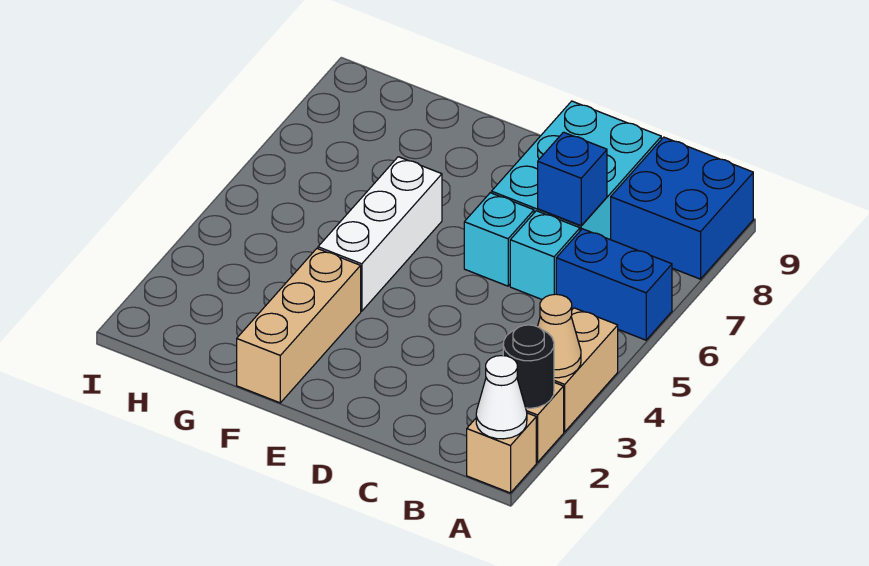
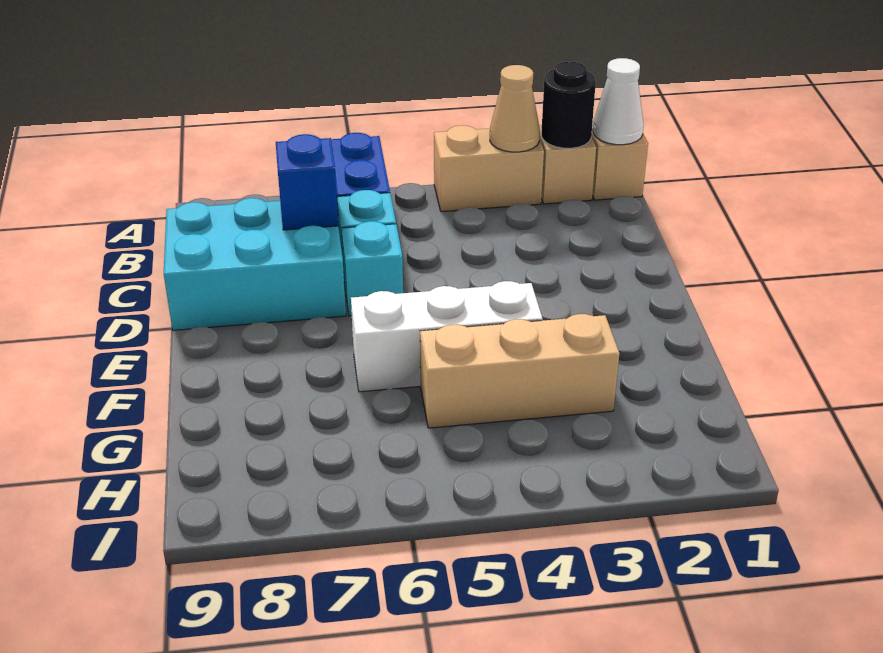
blue brick A8:B9 level 1 -> none
tan brick F1:F3 level 1 -> tan brick G3:G5 level 1

